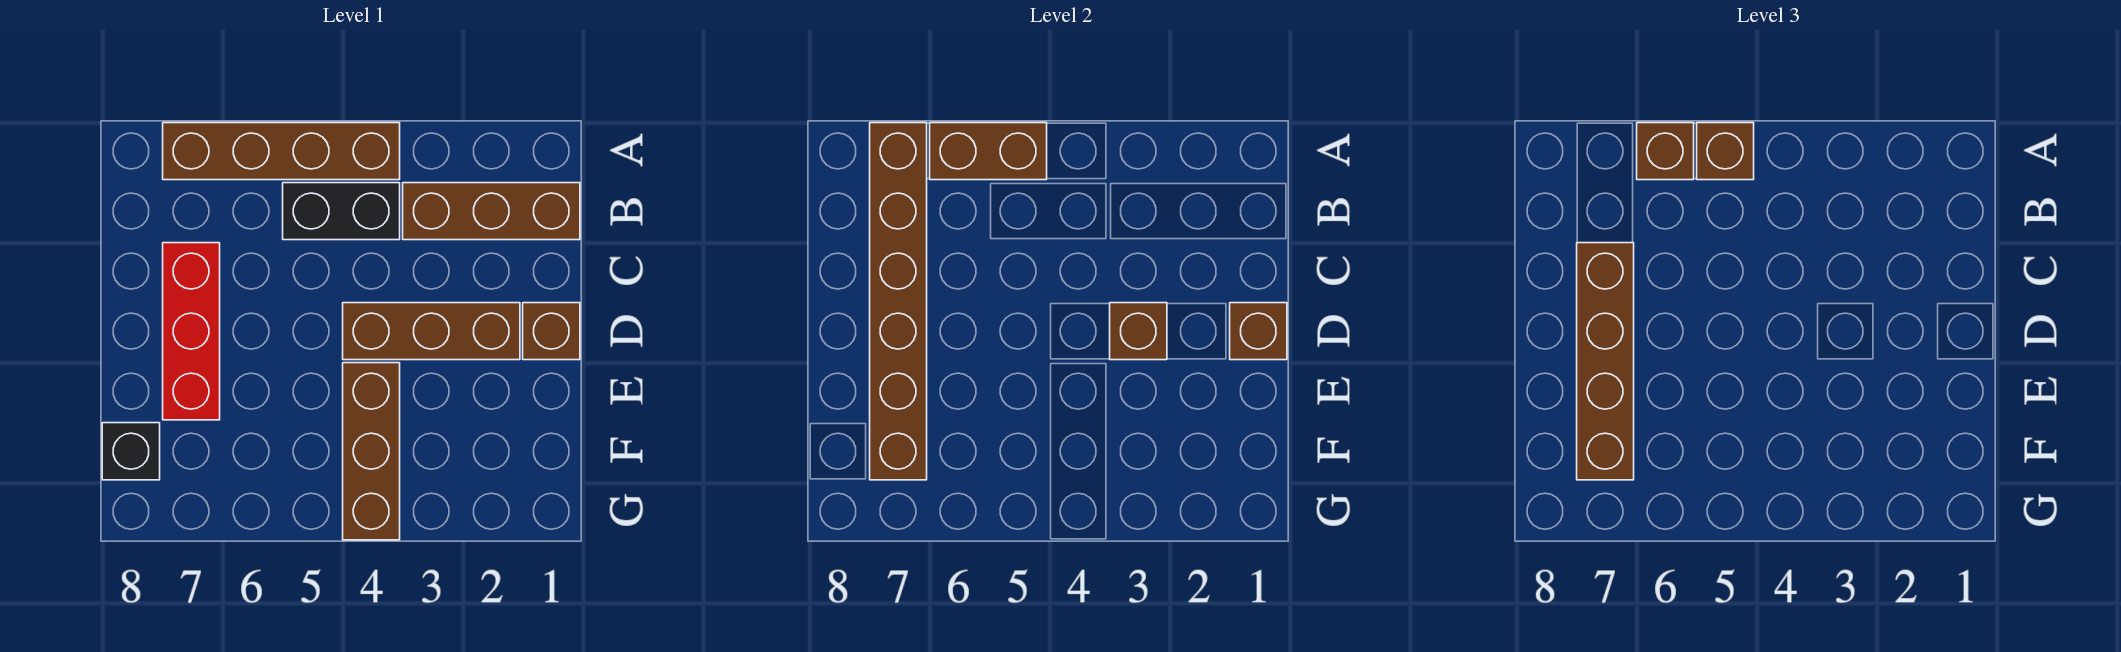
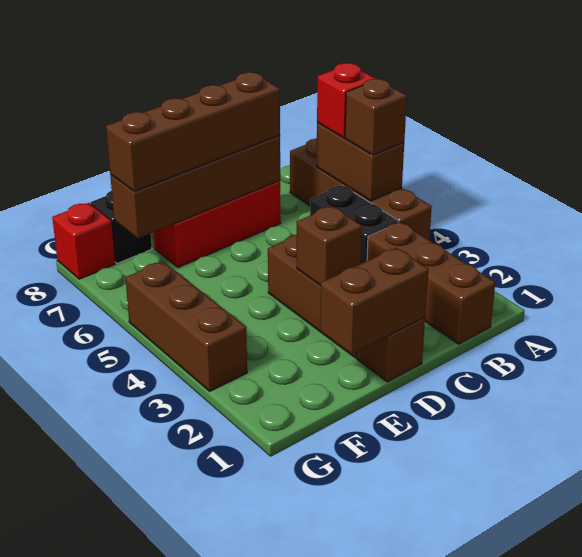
brown brick A6 level 3 -> red brick A6 level 3
brown brick A7:F7 level 2 -> brown brick C7:F7 level 2
brown brick D1 level 2 -> brown brick D1:E1 level 2
brown brick E4:G4 level 1 -> brown brick G3:G5 level 1
none -> red brick G8 level 1

